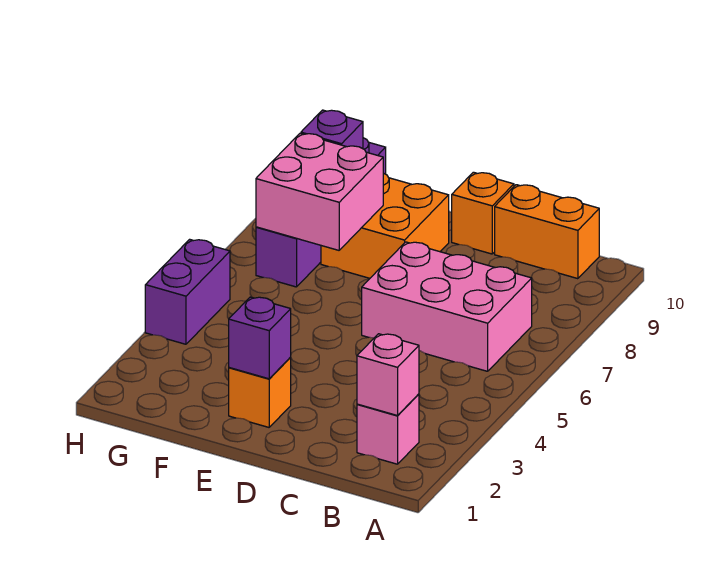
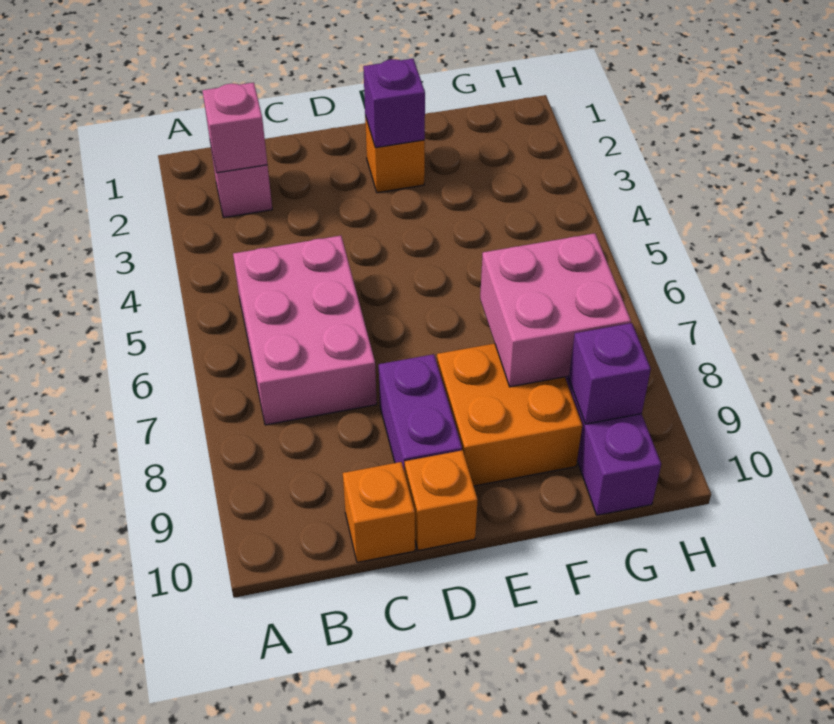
pink brick B6:D7 level 1 -> pink brick B5:C7 level 1
orange brick B10:C10 level 1 -> orange brick C10 level 1
purple brick H4:H5 level 1 -> purple brick D8:D9 level 1

